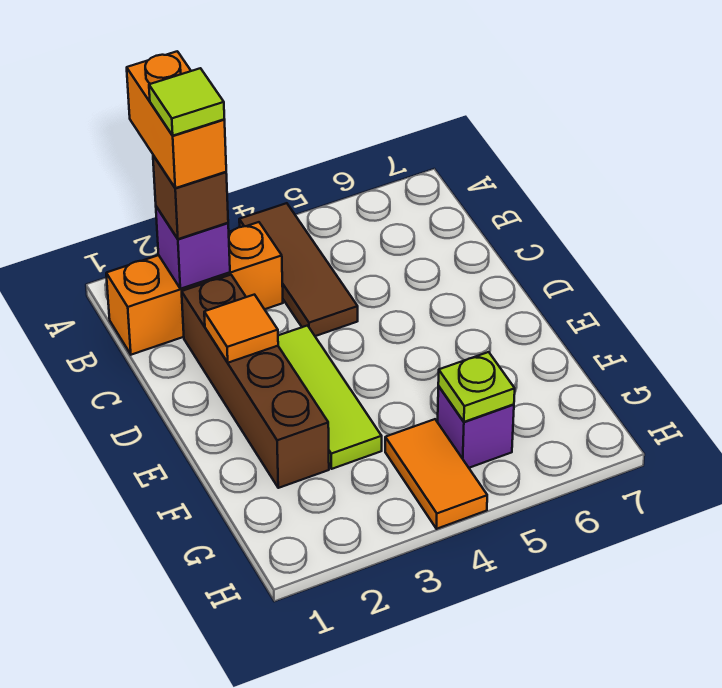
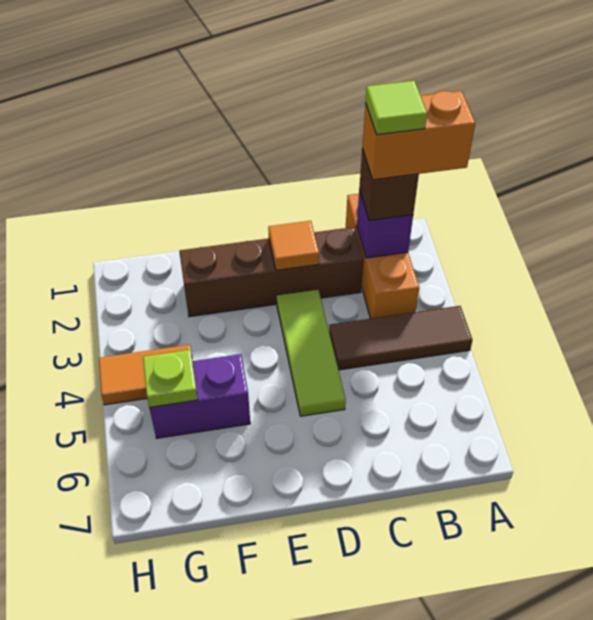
lime tile D3:F3 level 1 -> lime tile D3:D5 level 1
purple brick G5 level 1 -> purple brick F5:G5 level 1

